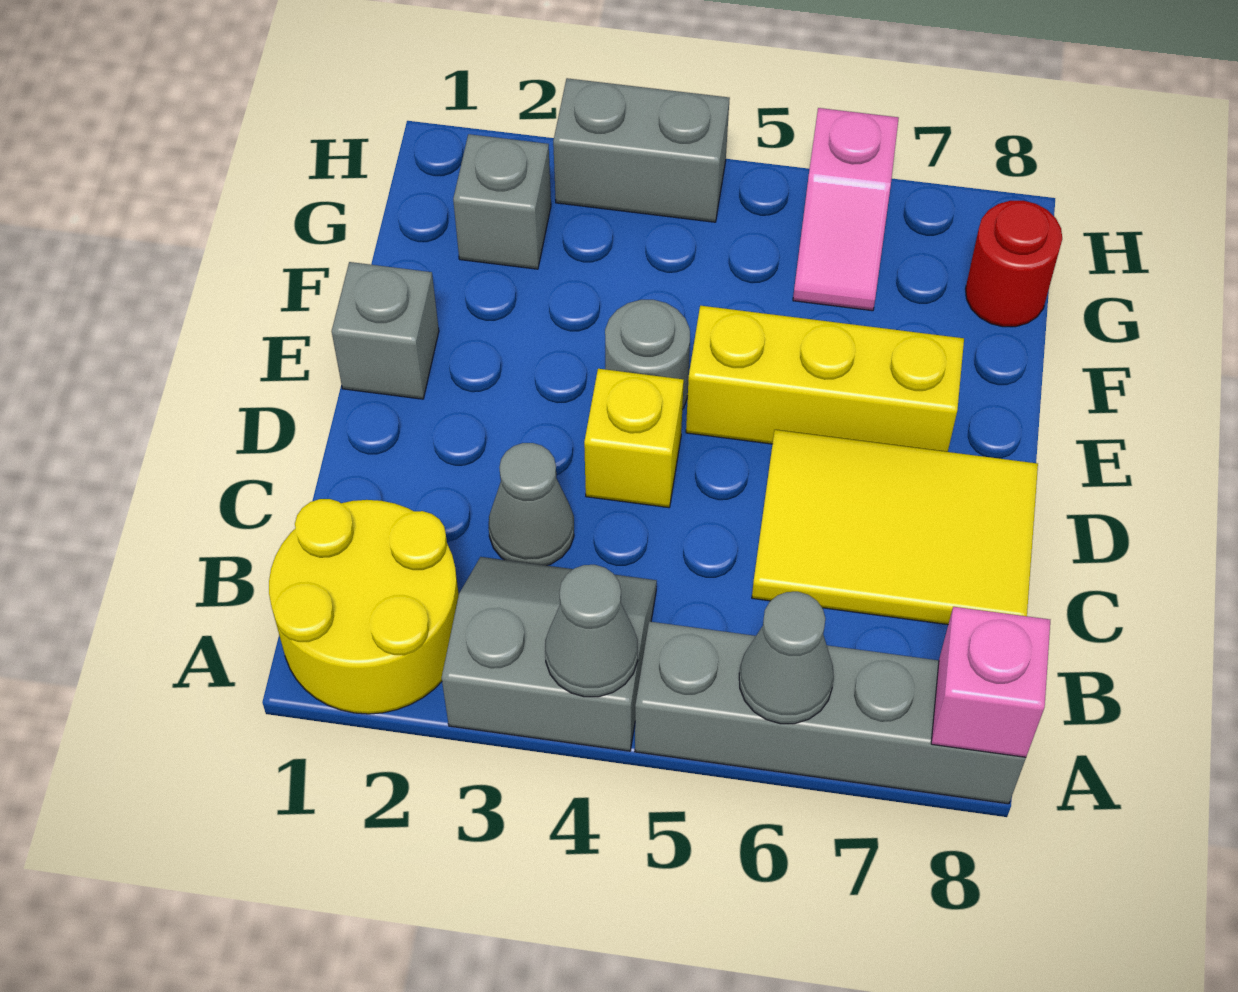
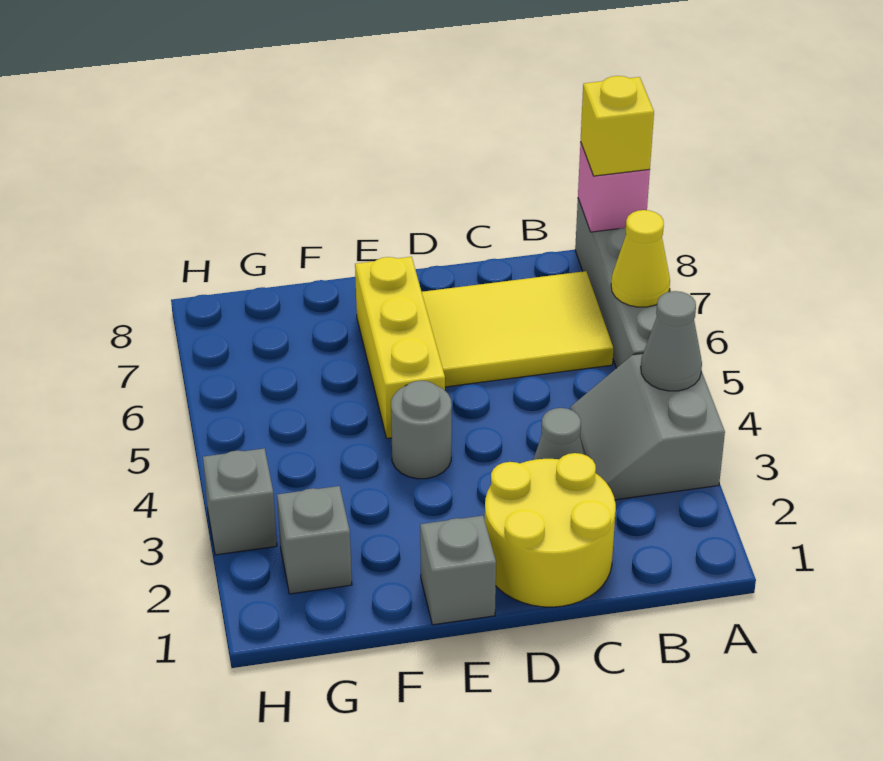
yellow round brick A1:B2 level 1 -> yellow round brick C1:D2 level 1
grey cone A6 level 2 -> yellow cone A6 level 2
yellow tile C6:D8 level 1 -> yellow tile B6:D7 level 1
yellow brick D4 level 1 -> yellow brick A8 level 3
pink slope G6:H6 level 1 top H -> none
red round brick G8 level 1 -> none
grey brick H3:H4 level 1 -> grey brick H3 level 1

